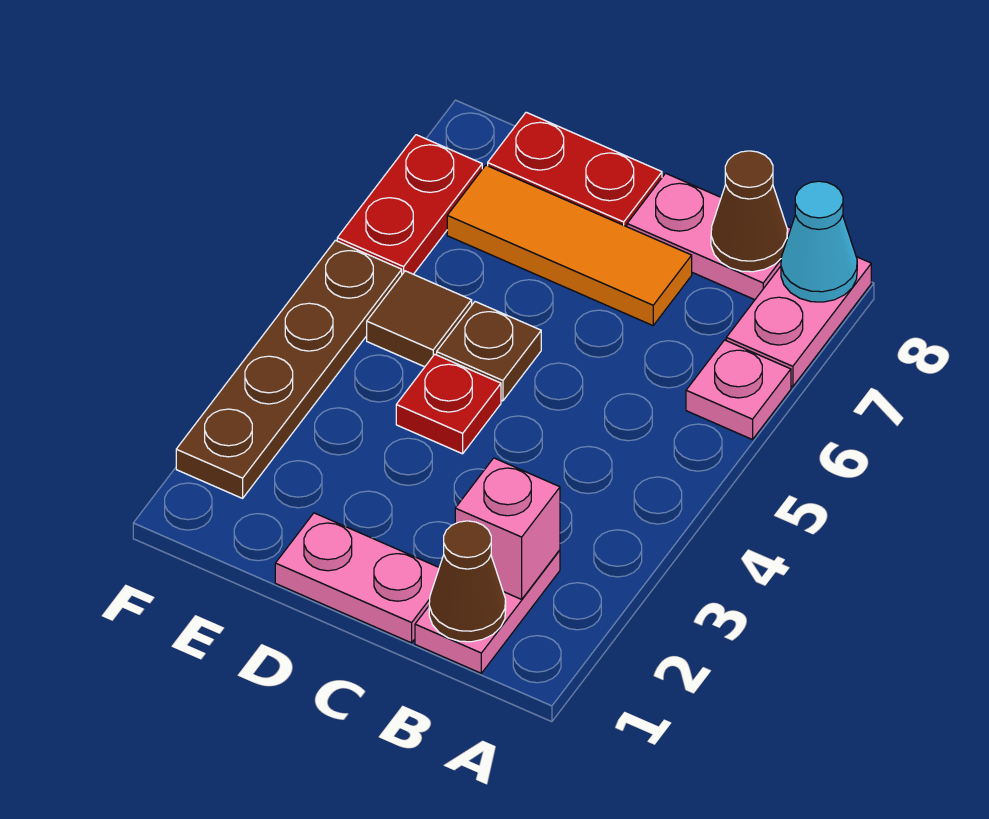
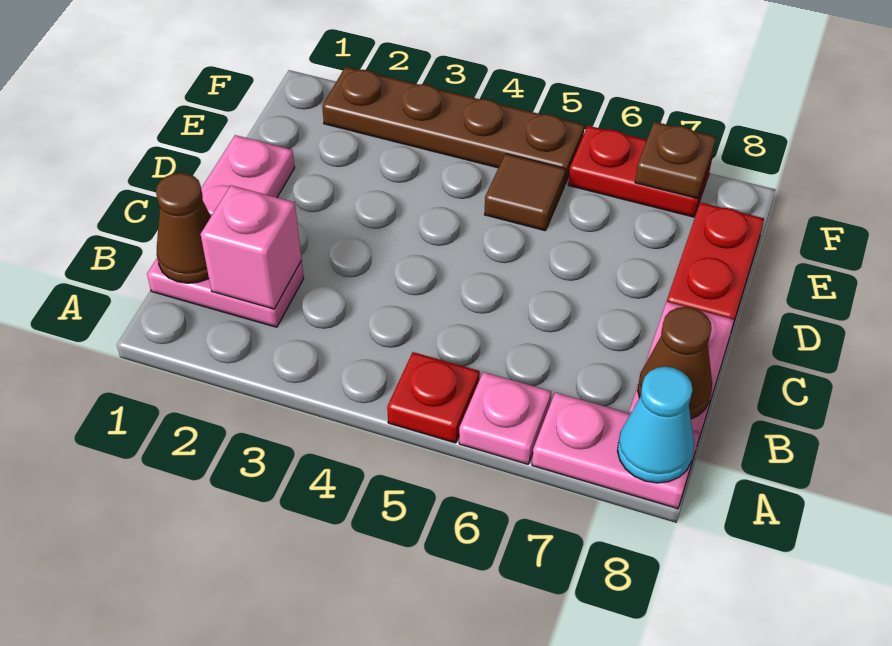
orange tile C7:E7 level 1 -> none
red plate D4 level 1 -> red plate A5 level 1
brown plate D5 level 1 -> brown plate F7 level 2

